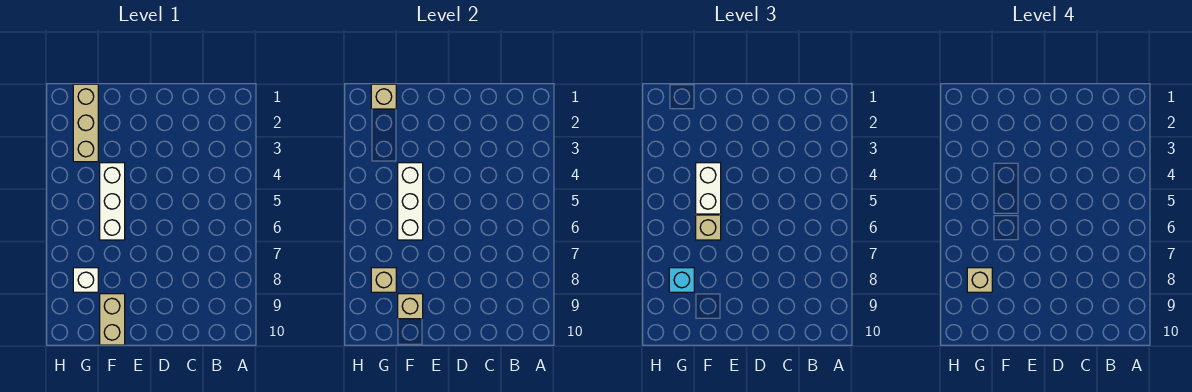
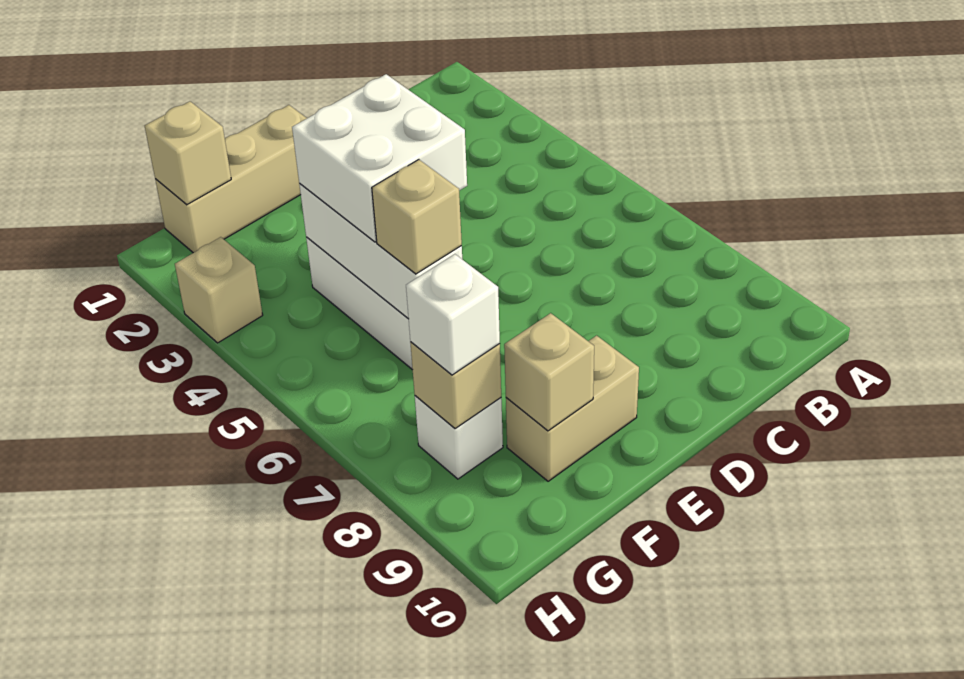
white brick F4:F5 level 3 -> white brick E4:F5 level 3
tan brick F9:F10 level 1 -> tan brick E9:F9 level 1
tan brick G1:G3 level 1 -> tan brick E1:G1 level 1
cyan brick G8 level 3 -> white brick G8 level 3
tan brick G8 level 4 -> tan brick H3 level 1

